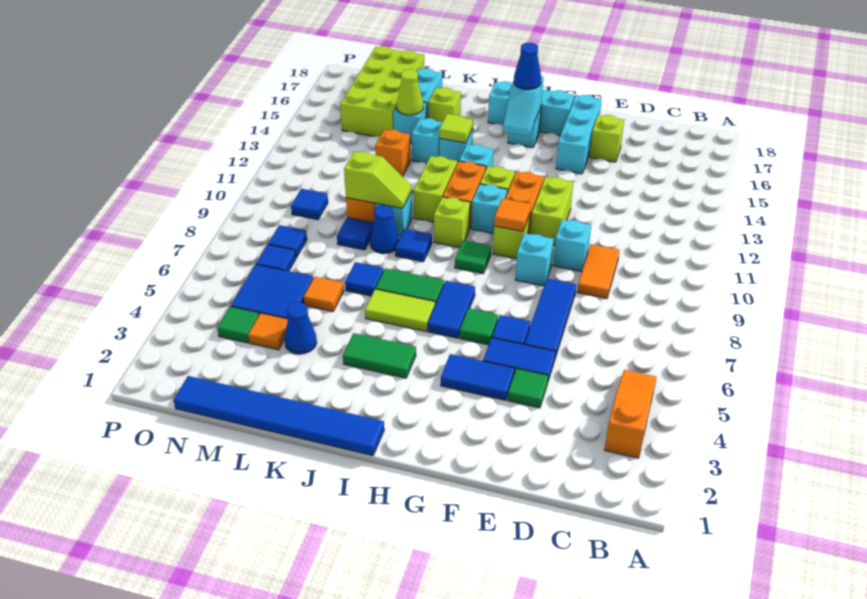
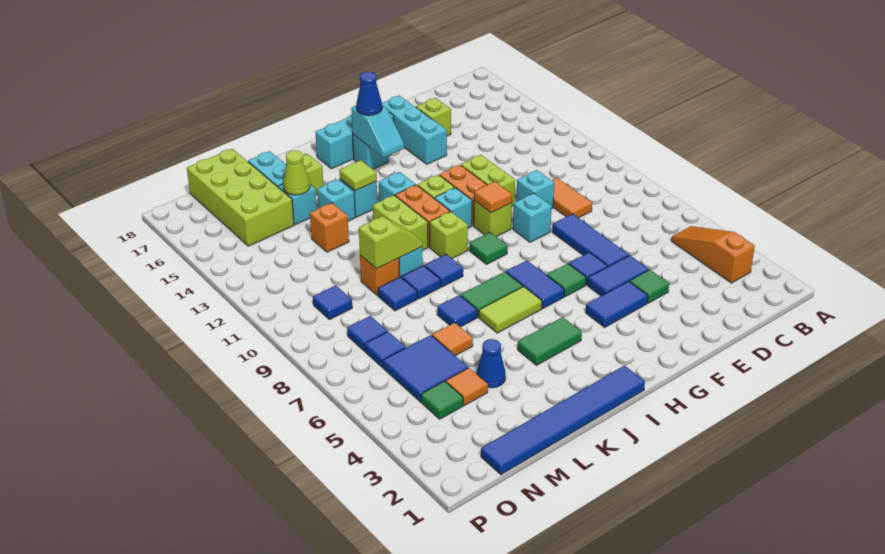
blue cone K9 level 1 -> blue tile K9 level 1

